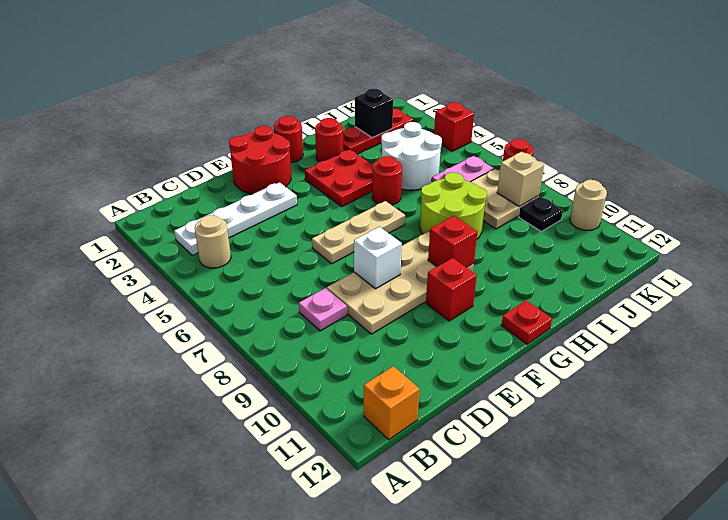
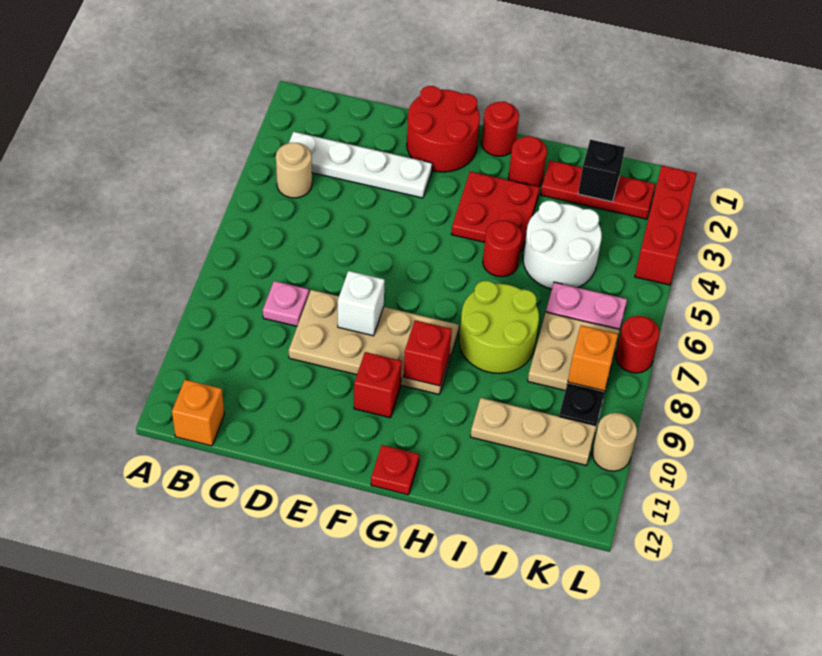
tan plate E6:G6 level 1 -> tan plate I10:K10 level 1
tan brick K8 level 2 -> orange brick K8 level 2
red brick L4 level 1 -> red brick L2:L4 level 1

